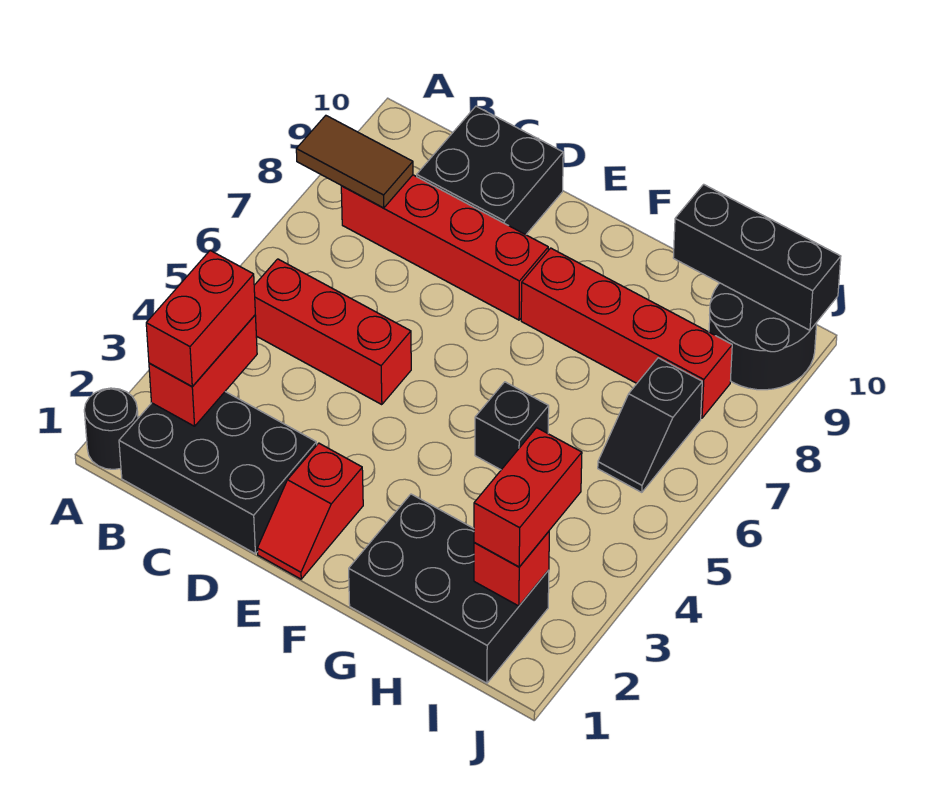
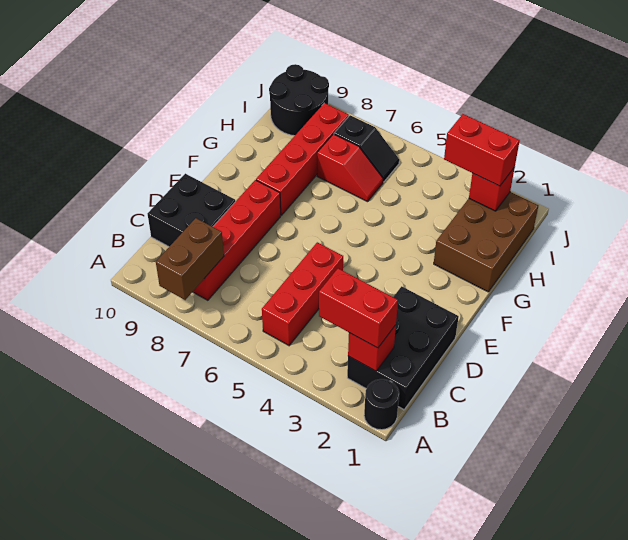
brown tile A8:B8 level 2 -> brown brick A8:B8 level 2
red brick B2:B3 level 2 -> red brick B2 level 2
red slope E1:E2 level 1 top 2 -> red slope H6:H7 level 1 top 7
black brick G1:I2 level 1 -> brown brick G1:I2 level 1
black brick G5 level 1 -> none
black brick H10:J10 level 2 -> none

